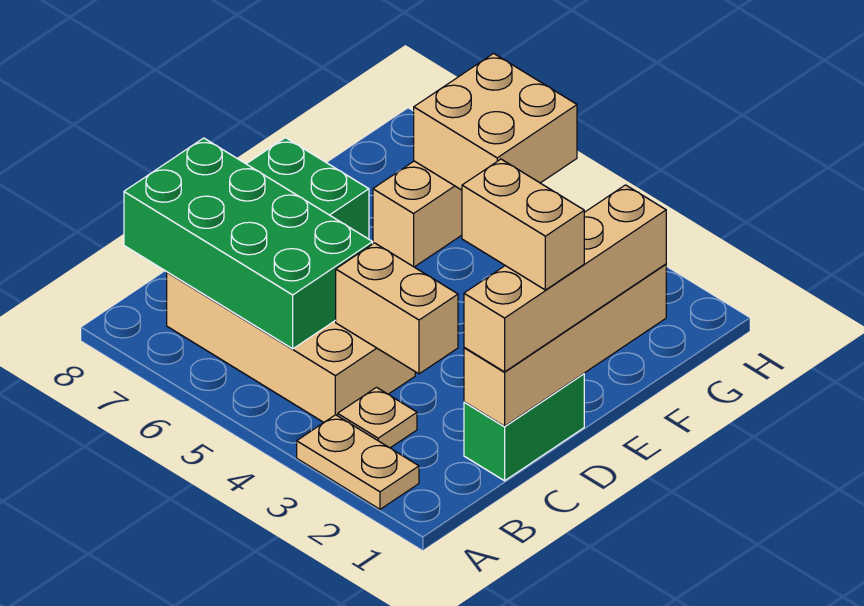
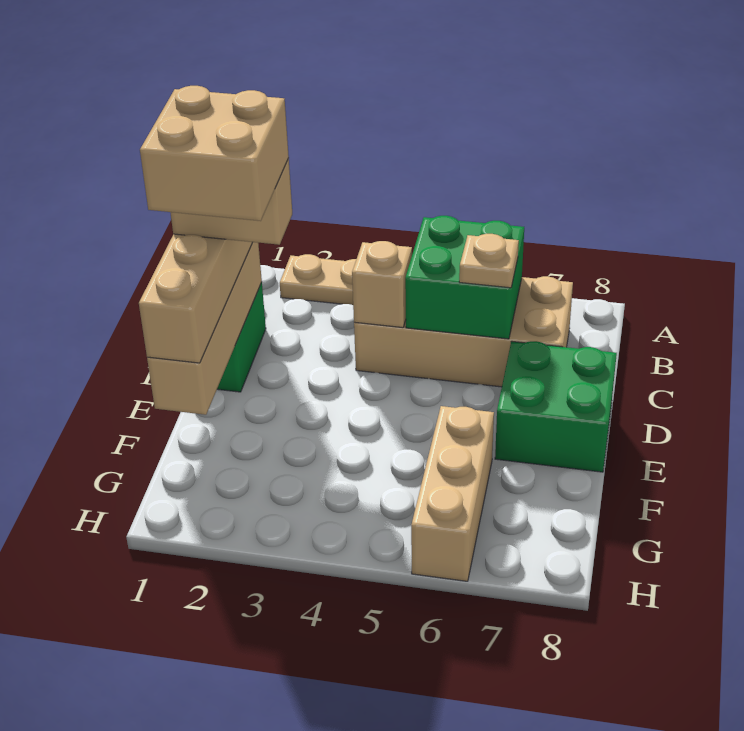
tan plate B3 level 1 -> tan plate C6 level 3
green brick B5:C8 level 2 -> green brick B5:C6 level 2
tan brick C3:C4 level 2 -> tan brick C4 level 2
tan brick G5:H6 level 2 -> tan brick D1:E2 level 5

